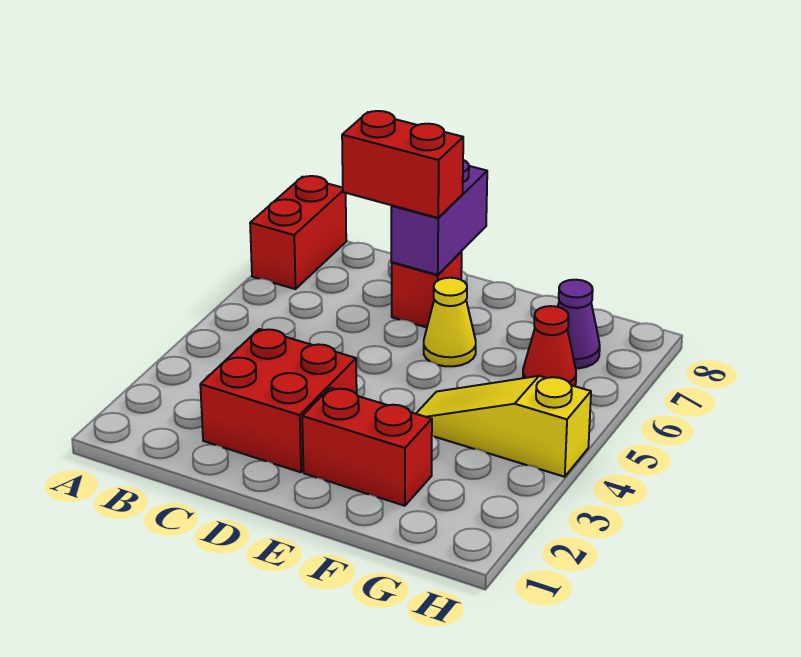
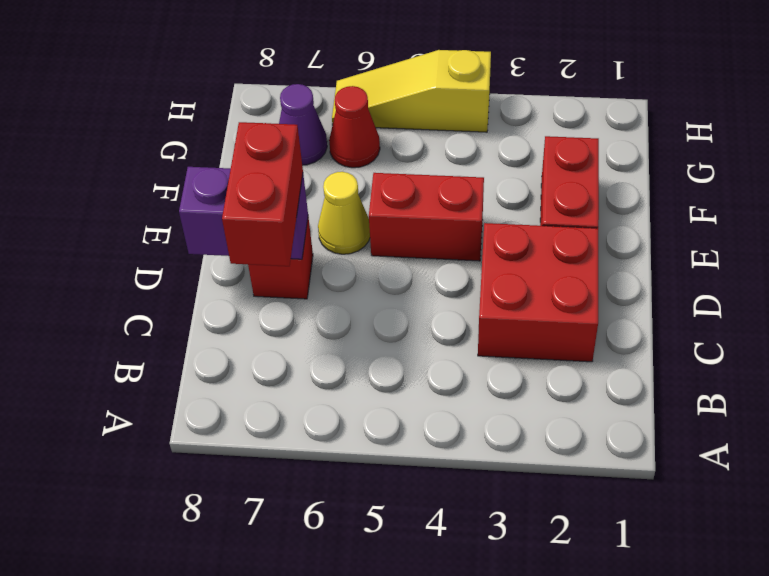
red brick A7:A8 level 1 -> red brick E4:E5 level 1
yellow slope F4:H4 level 1 top H -> yellow slope H4:H6 level 1 top 4

